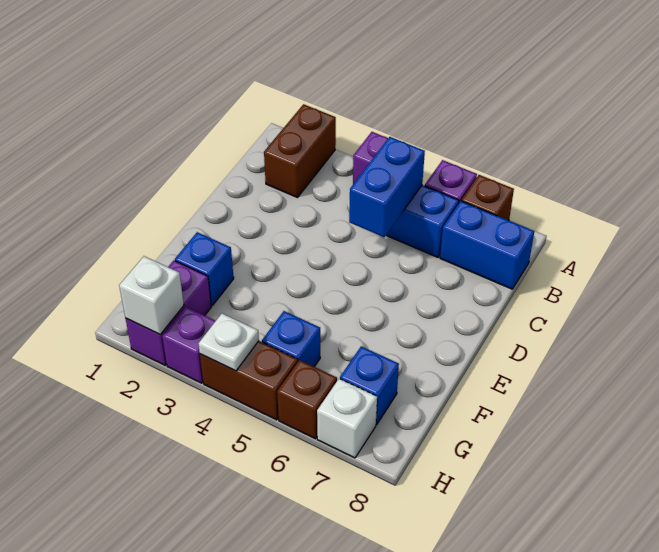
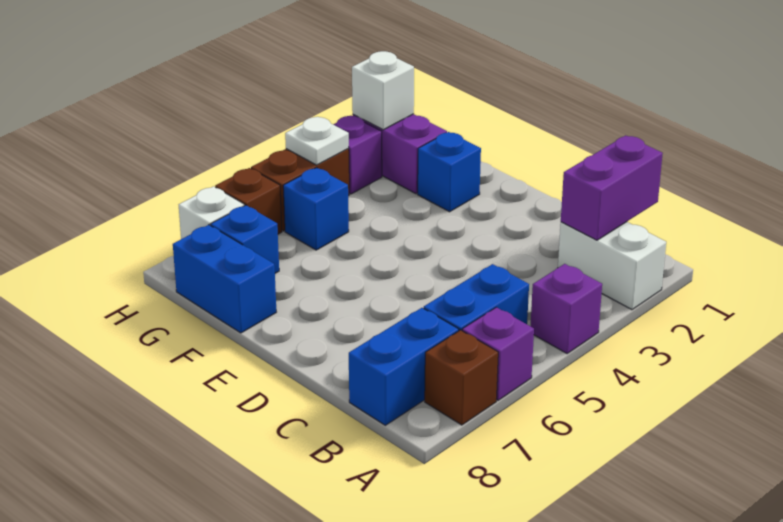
brown brick A2:B2 level 1 -> white brick A2:B2 level 1
none -> purple brick B1:B2 level 2
blue brick B5:C5 level 2 -> blue brick F8:G8 level 1

